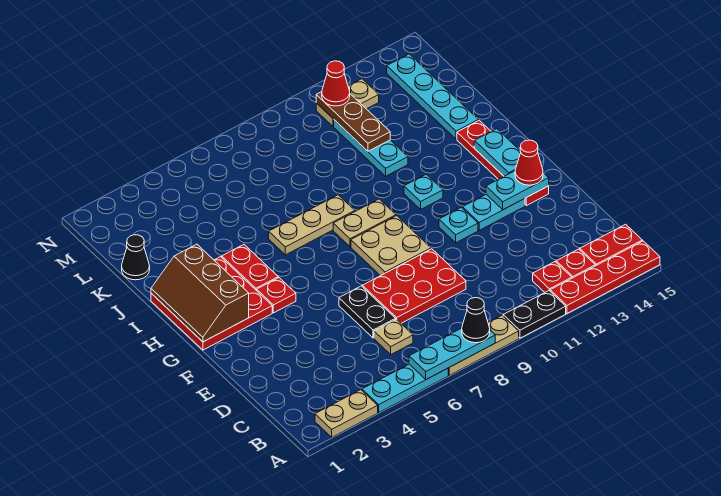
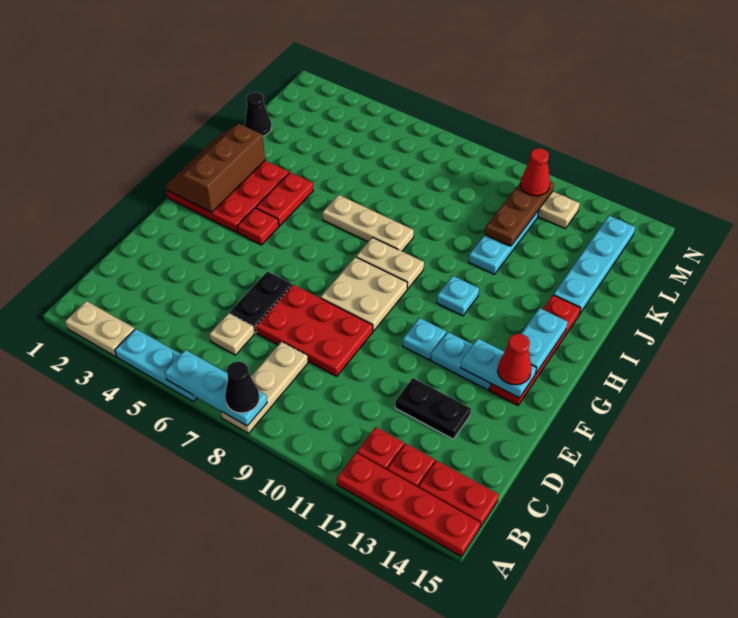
tan plate A7:A9 level 1 -> tan plate A8:C8 level 1
black plate A10:A11 level 1 -> black plate D12:D13 level 1

